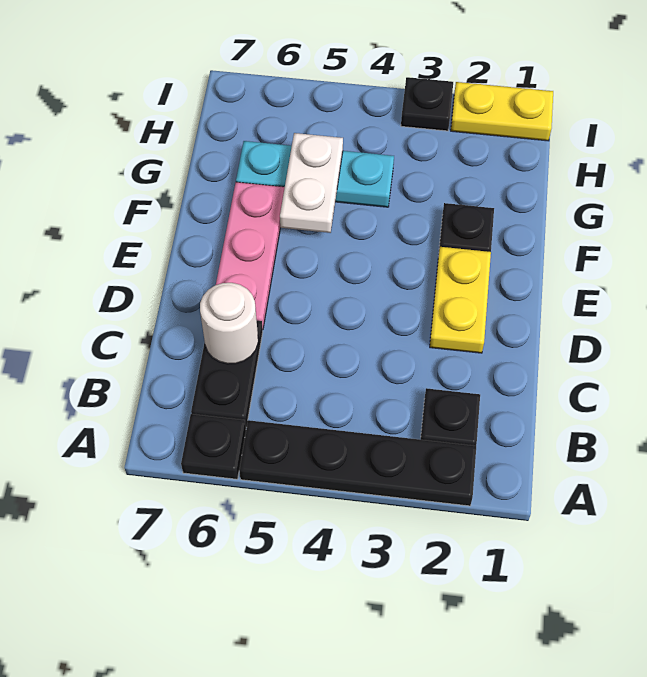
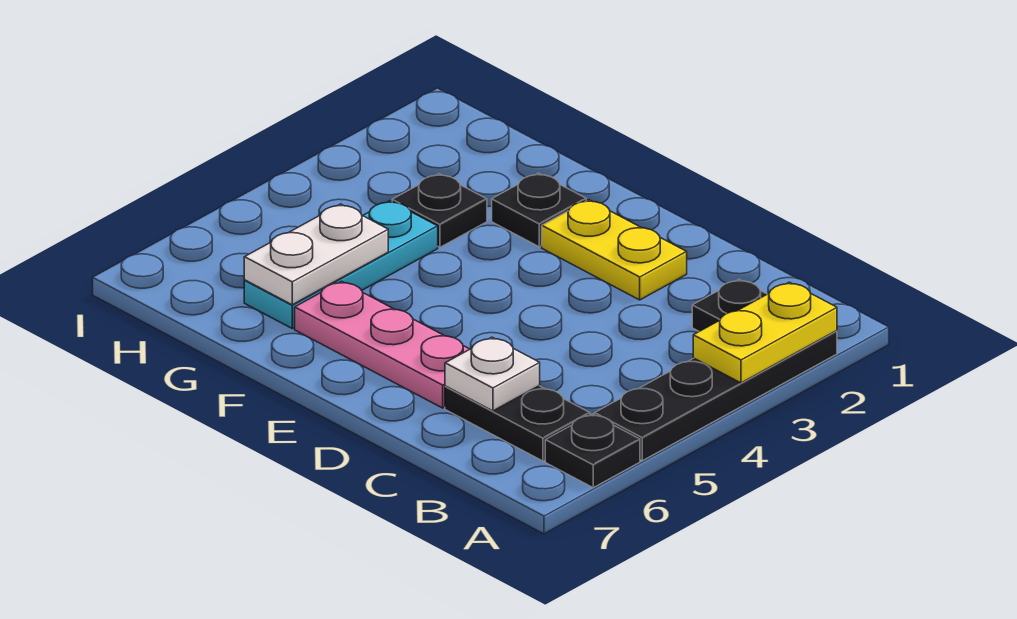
white round brick C6 level 2 -> white plate C6 level 2
white plate F5:G5 level 2 -> white plate G5:G6 level 2
yellow plate I1:I2 level 1 -> yellow plate A2:A3 level 2
black plate I3 level 1 -> black plate G3 level 1

